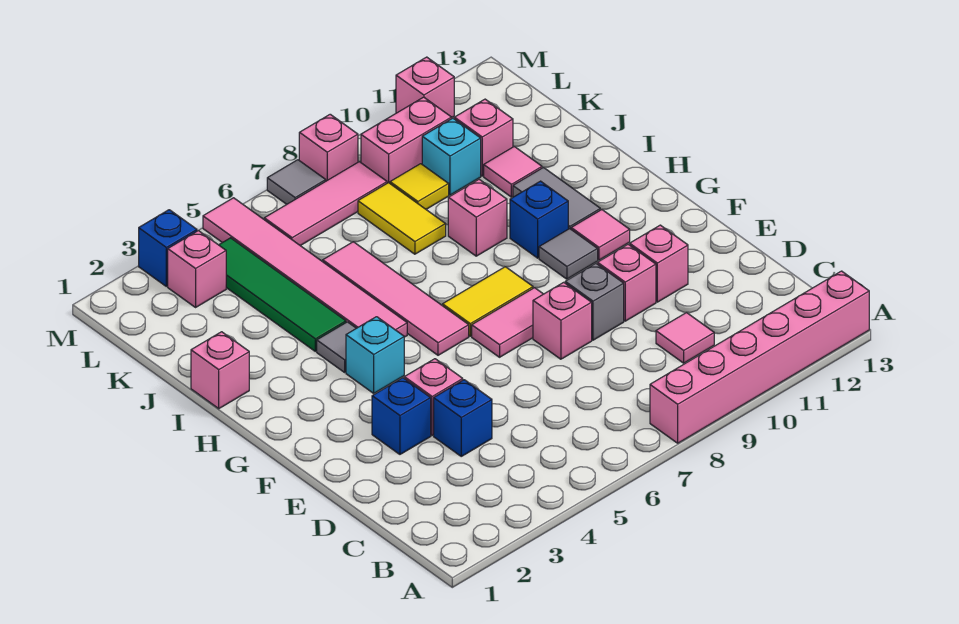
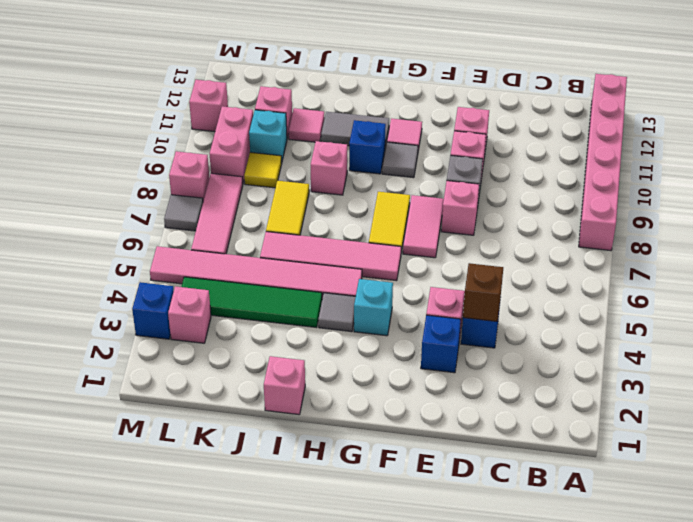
pink tile C10 level 1 -> none
none -> brown brick D4 level 2
yellow tile J8:K8 level 1 -> yellow tile J7:J8 level 1

